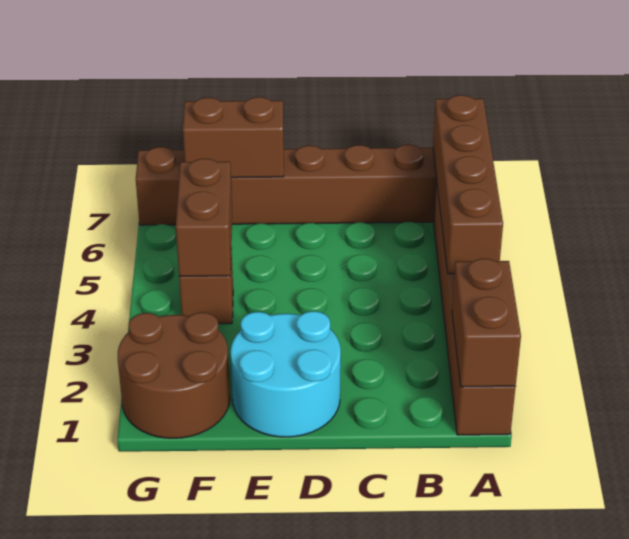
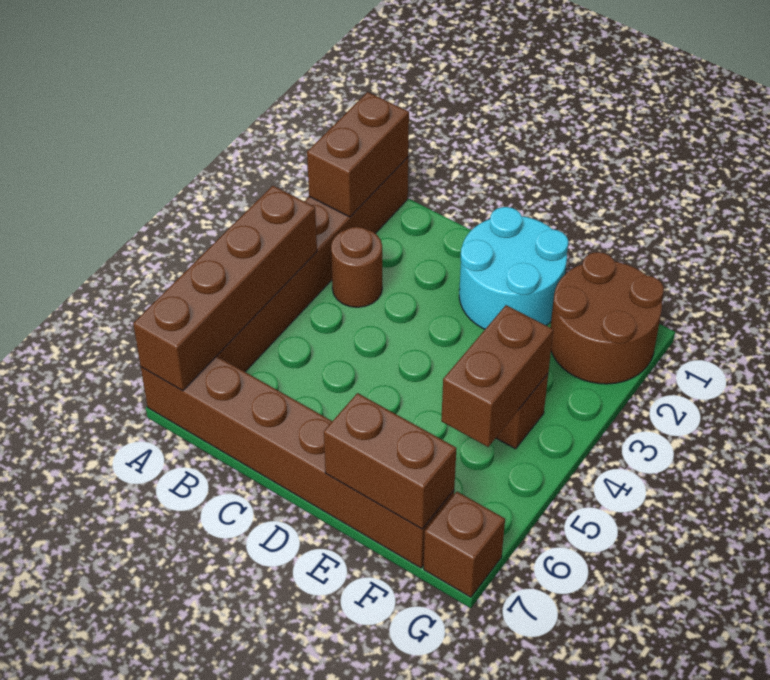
none -> brown round brick B3 level 1

